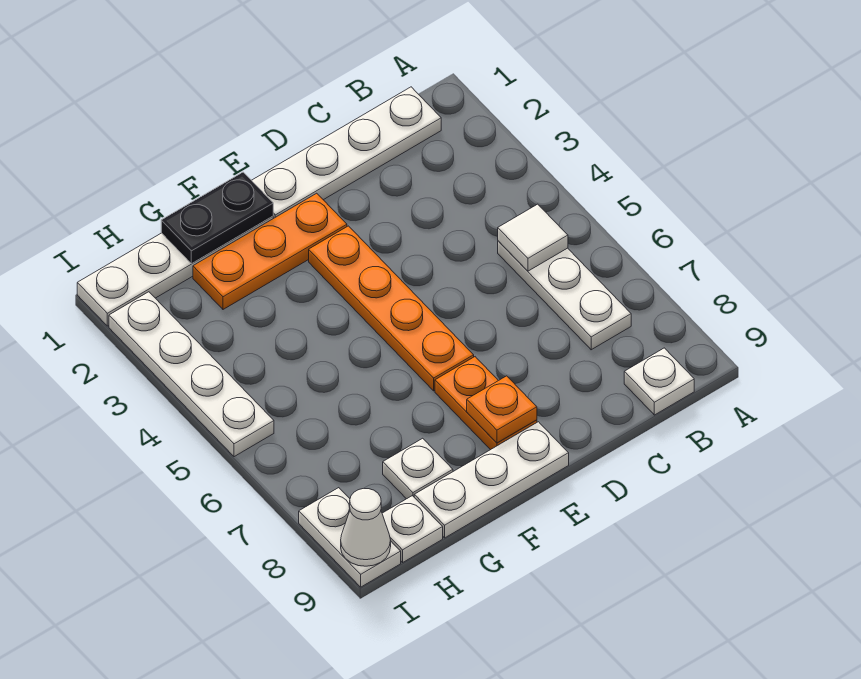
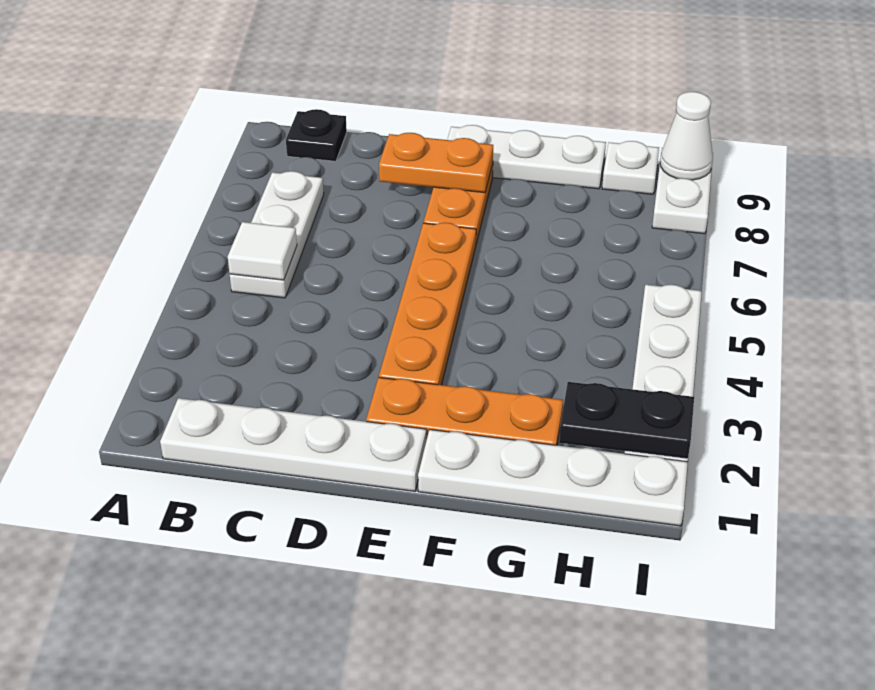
white plate B9 level 1 -> black plate B9 level 1
orange plate E8 level 2 -> orange plate D8:E8 level 2
black plate F1:G1 level 2 -> black plate H2:I2 level 2
white plate G8 level 1 -> none

